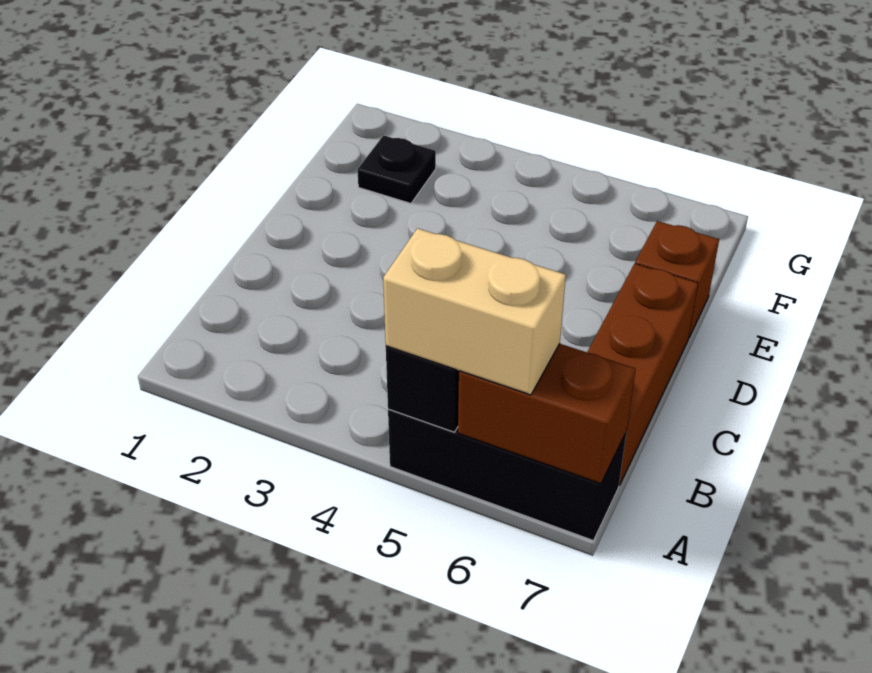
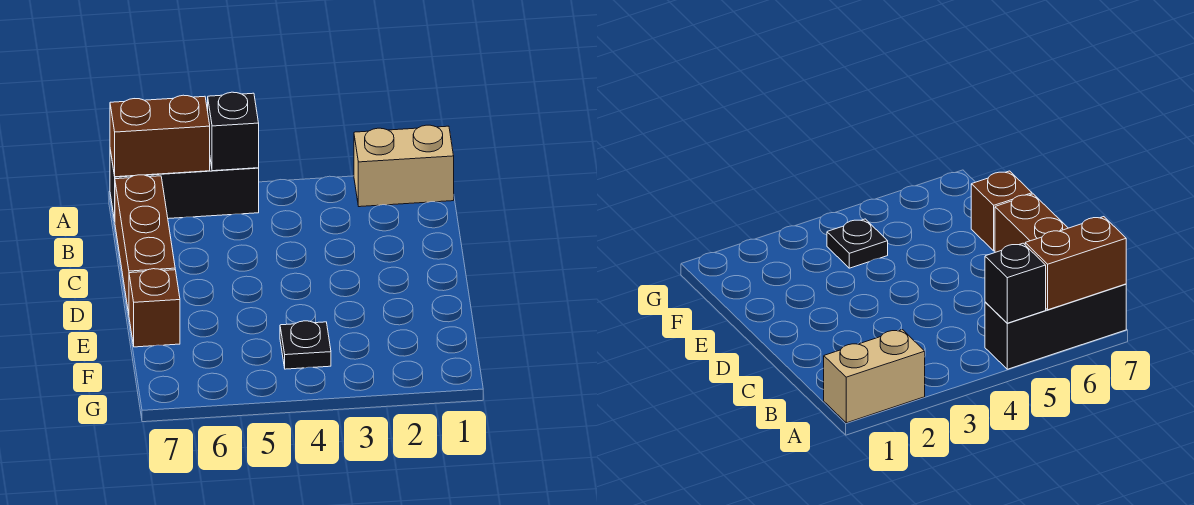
tan brick A5:A6 level 3 -> tan brick A1:A2 level 1
black plate F2 level 1 -> black plate F4 level 1

